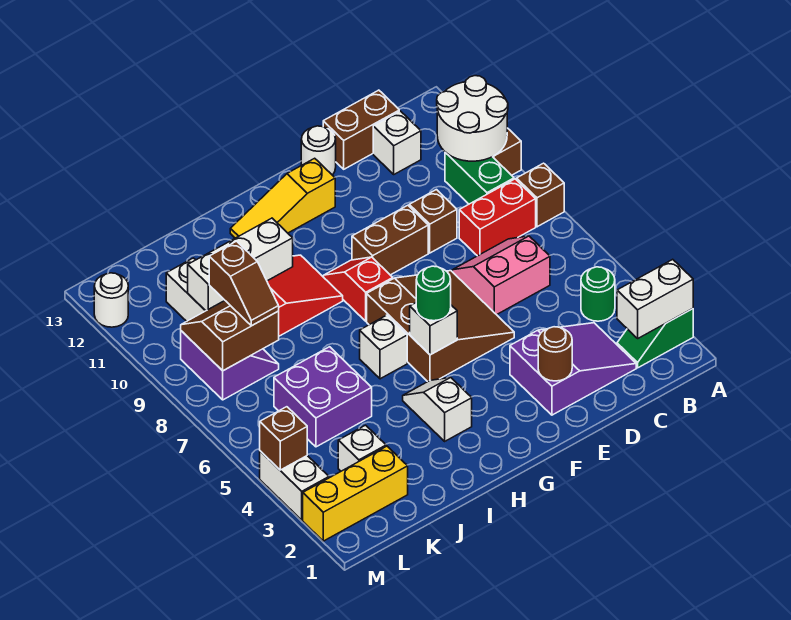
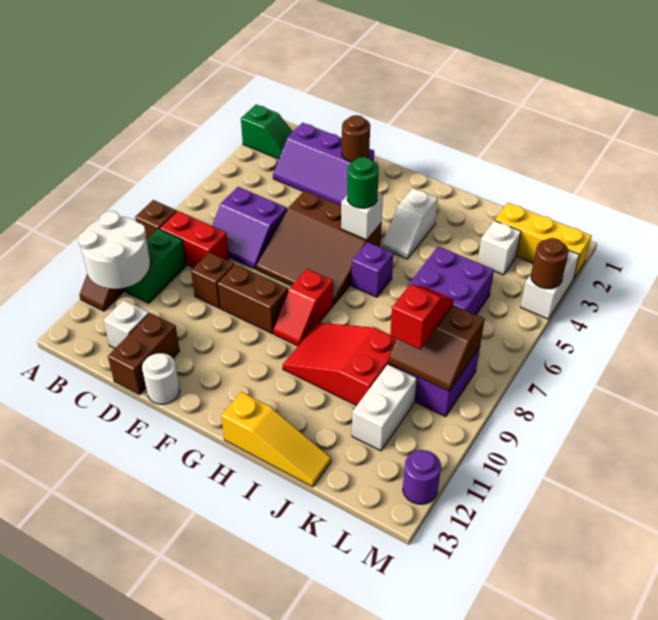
white brick A2:B2 level 2 -> none
green round brick B4 level 1 -> none
purple slope C2:E3 level 1 top E -> purple slope C2:E3 level 1 top 2
pink slope C6:D7 level 1 top 6 -> purple slope C6:D7 level 1 top 6
brown brick C13:D13 level 1 -> brown brick D12:D13 level 1
brown slope E5:G7 level 1 top G -> brown slope E5:G7 level 1 top 5
yellow slope F12:H12 level 1 top F -> yellow slope H13:J13 level 1 top H
white brick H6 level 1 -> purple brick H6 level 1
white brick I10:K10 level 2 -> none
brown slope K8:K9 level 3 top 9 -> red slope K8:K9 level 3 top 9
brown brick M4 level 2 -> brown round brick M4 level 2
white round brick M12 level 1 -> purple round brick M12 level 1

